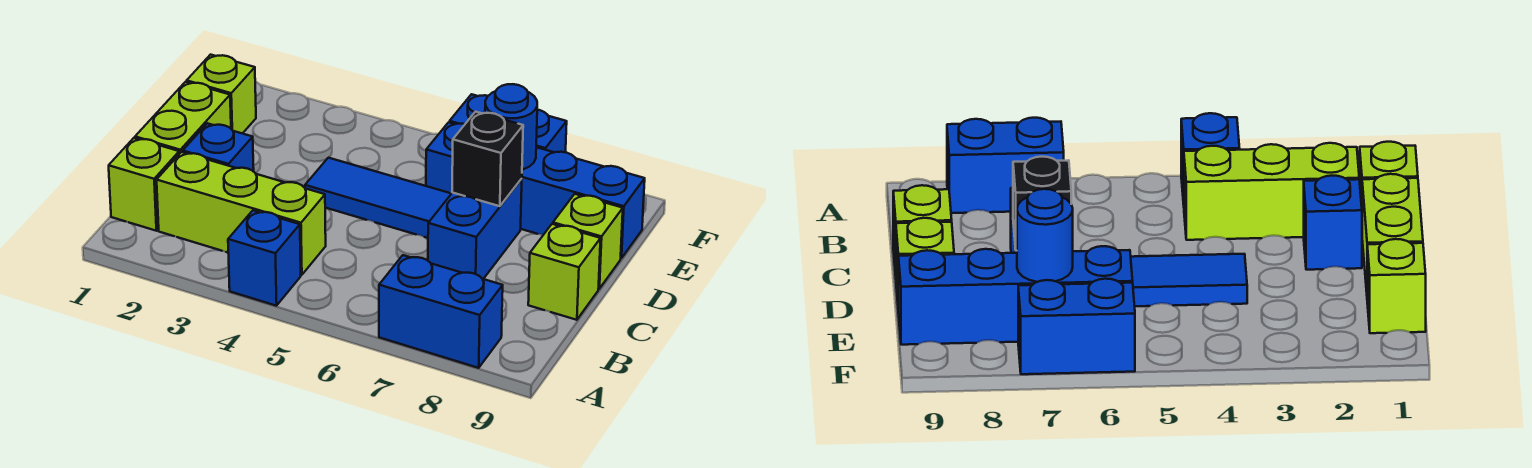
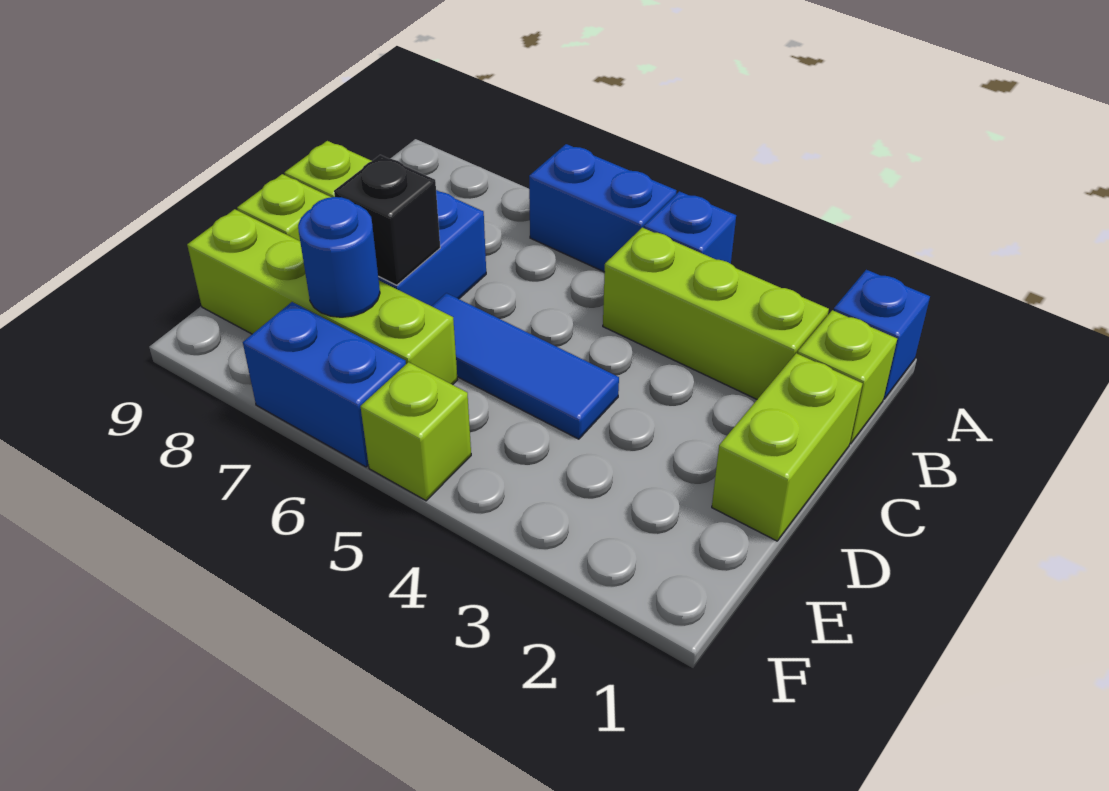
blue brick A7:A8 level 1 -> blue brick A5:A6 level 1
blue brick C2 level 1 -> blue brick A1 level 1
lime brick E1 level 1 -> lime brick F5 level 1
blue brick E6:E9 level 1 -> lime brick E6:E9 level 1

